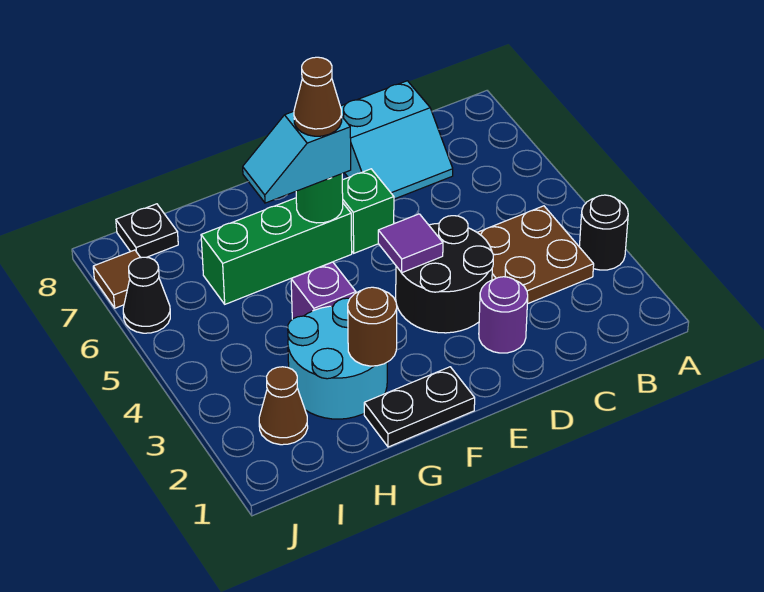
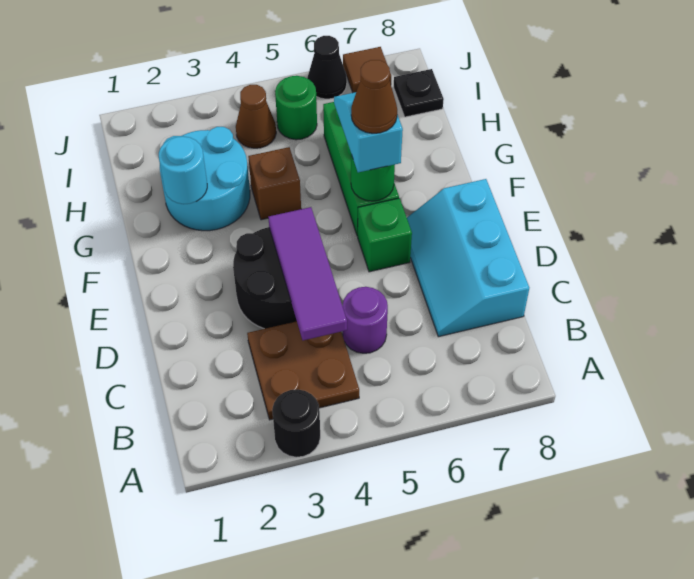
cyan slope C7:D8 level 1 top 8 -> cyan slope C7:E8 level 1 top 8
purple round brick D2 level 1 -> purple round brick C5 level 1
purple tile E4 level 2 -> purple tile C4:E4 level 2
black plate F1:G1 level 1 -> none
brown round brick G2 level 2 -> cyan round brick G2 level 2
purple brick G4 level 1 -> brown brick G4 level 1
brown cone I2 level 1 -> brown cone I4 level 1
none -> green round brick I5 level 1

